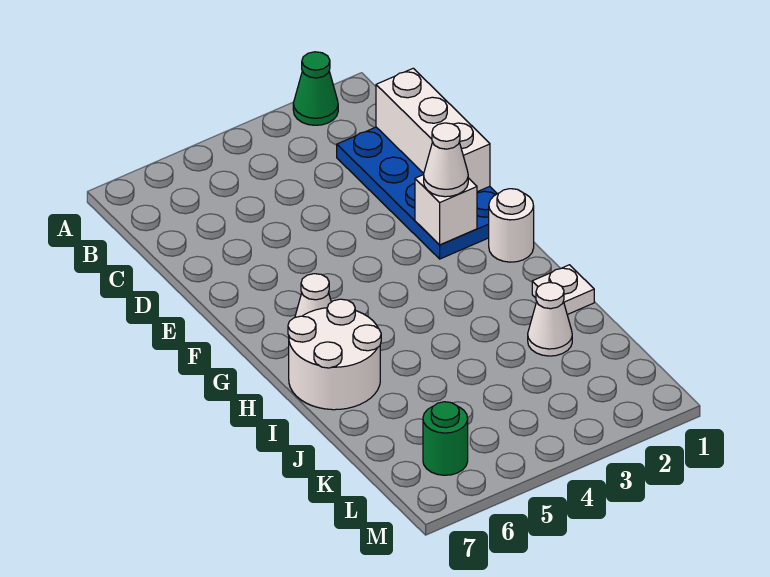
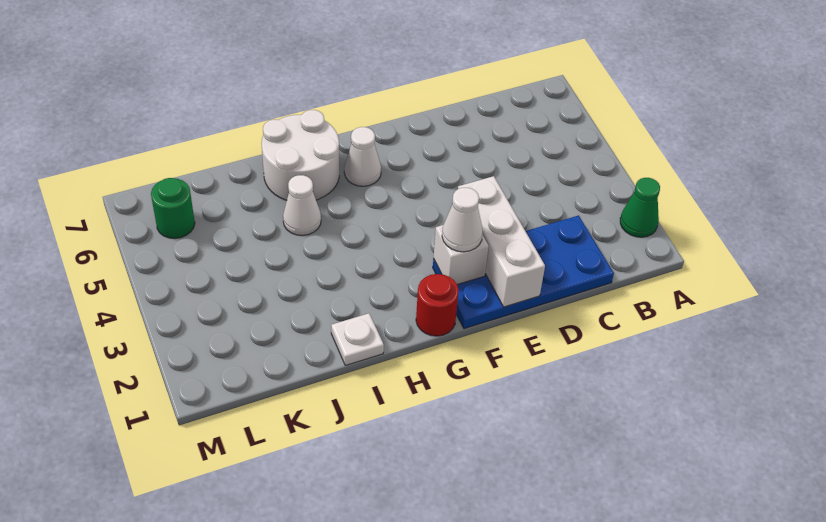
white brick C1:E1 level 2 -> white brick E1:E3 level 2
white round brick G1 level 1 -> red round brick G1 level 1
white cone J2 level 1 -> white cone I5 level 1

